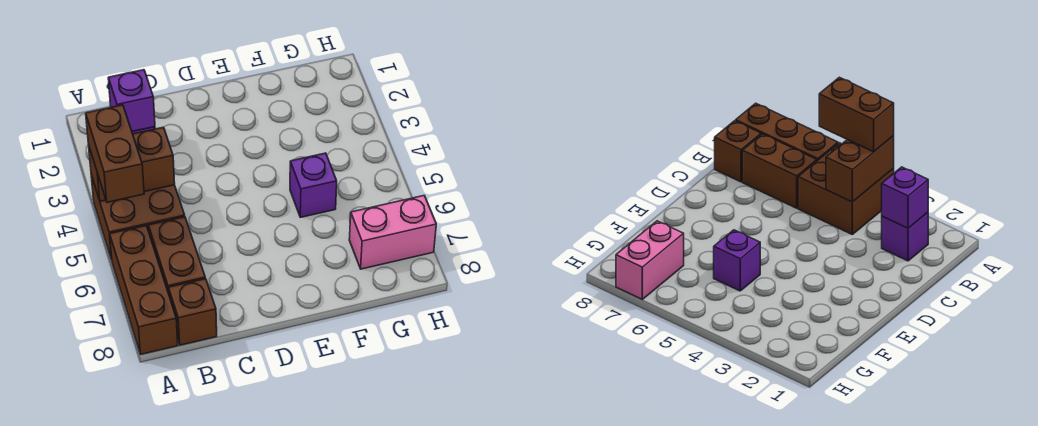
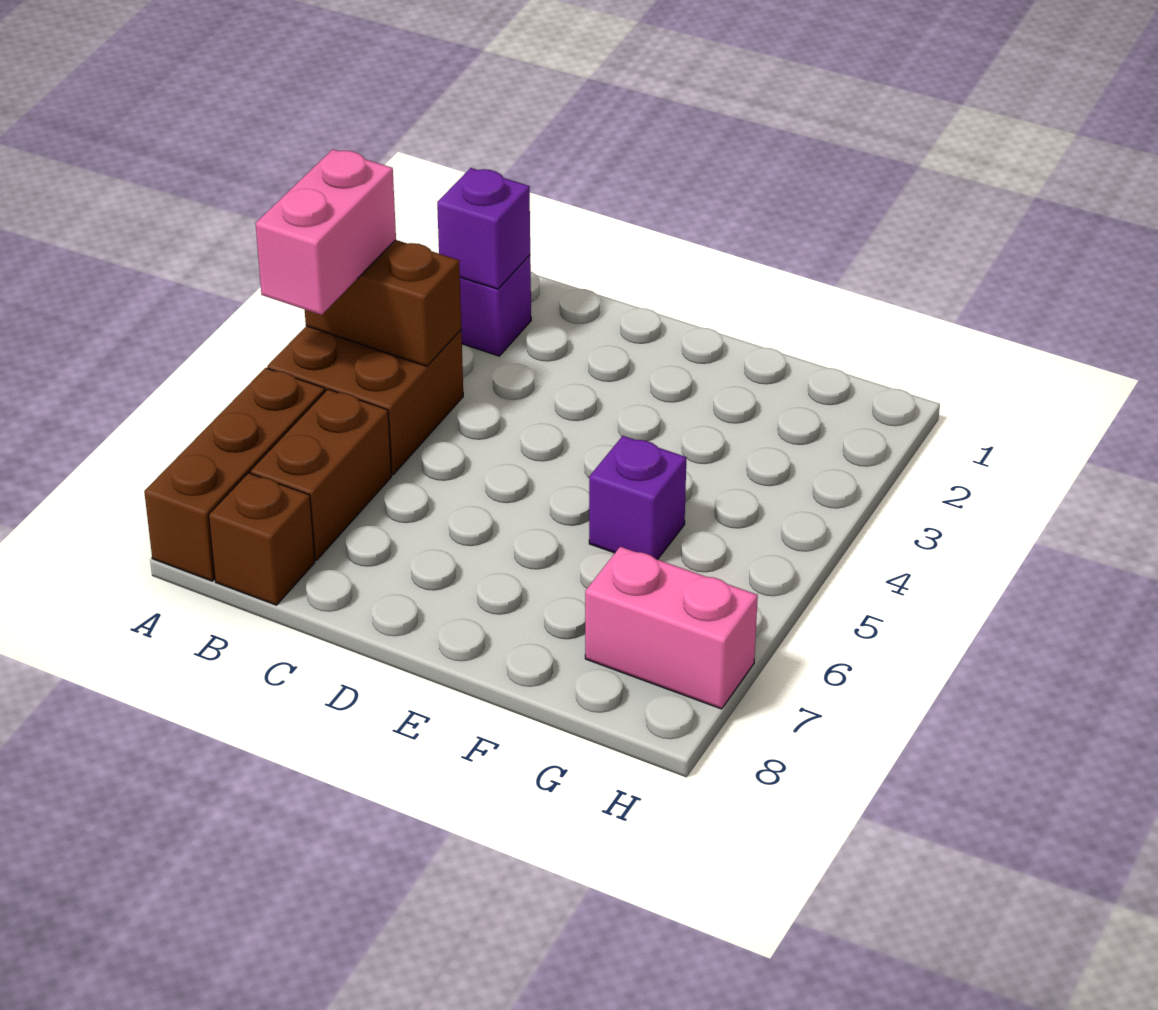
brown brick A4:A5 level 3 -> pink brick A4:A5 level 3

